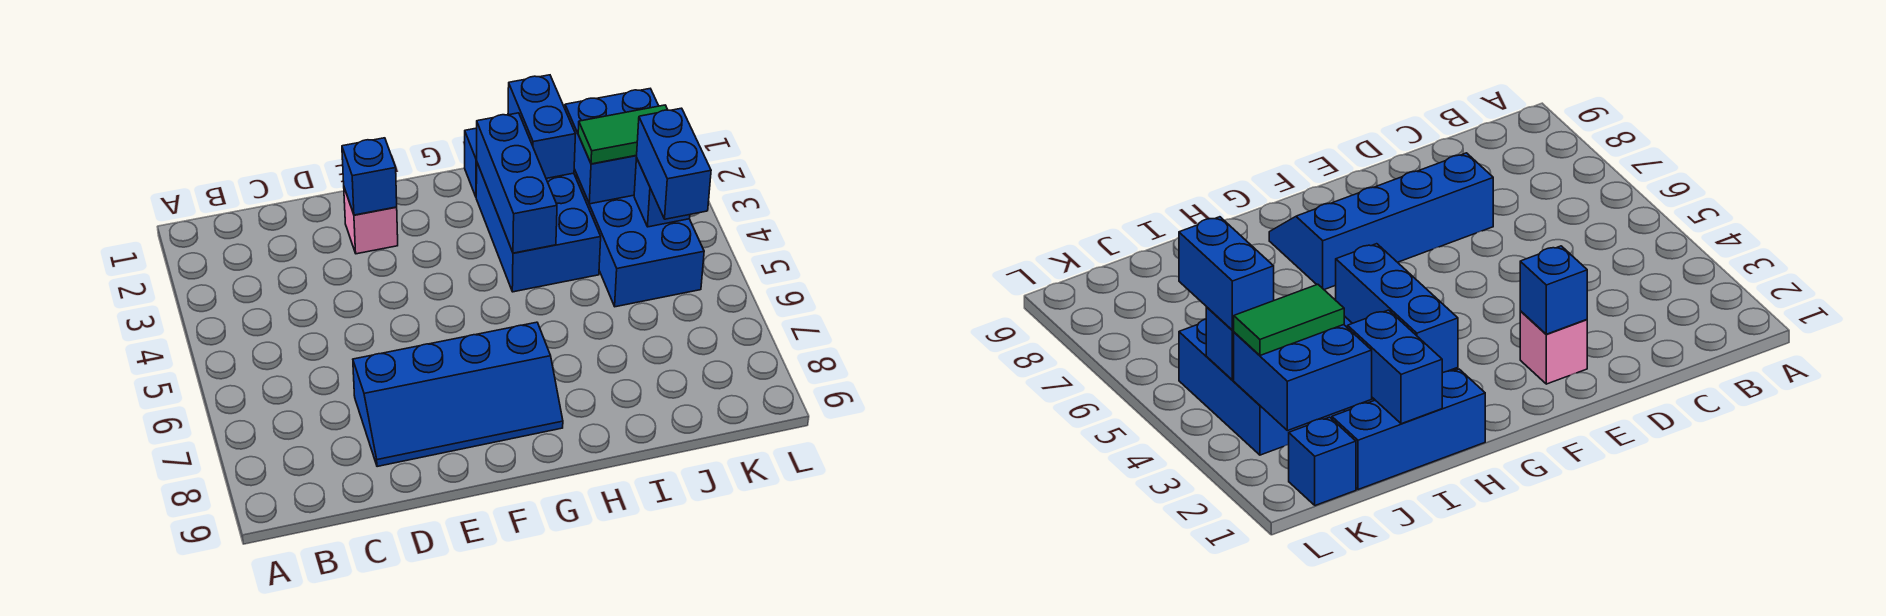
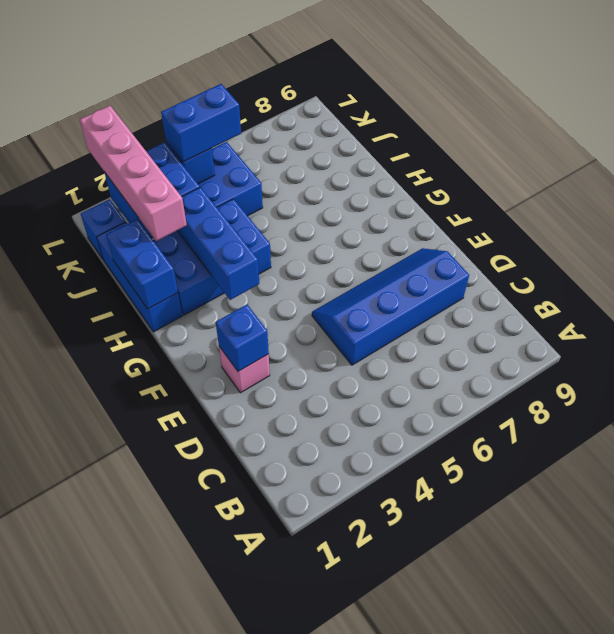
blue slope D7:G8 level 1 top 7 -> blue slope D5:E8 level 1 top D
blue brick H2:H4 level 2 -> blue brick G3:I3 level 2
blue brick I1:I2 level 2 -> blue brick H1:I1 level 2
none -> pink brick I2:L2 level 3
green tile J3:K3 level 3 -> none

